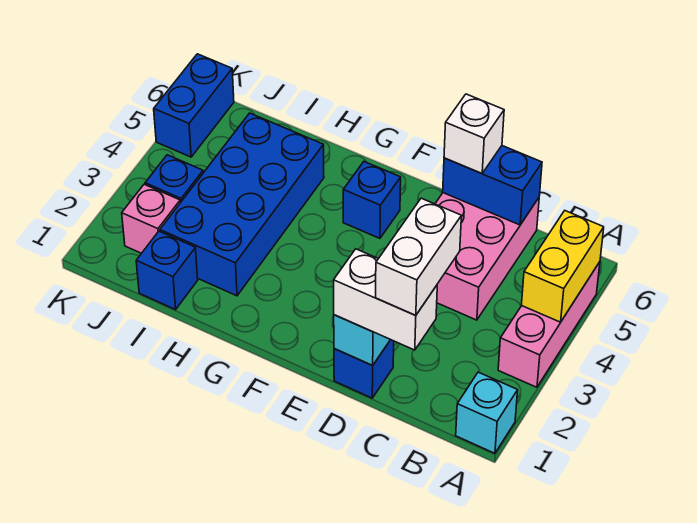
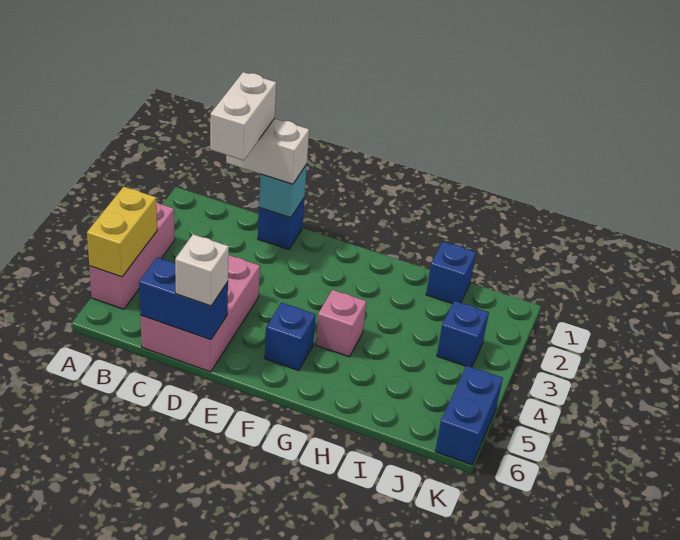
cyan brick A1 level 1 -> none
blue brick H2:I5 level 1 -> none
pink brick J2 level 1 -> pink brick G4 level 1

